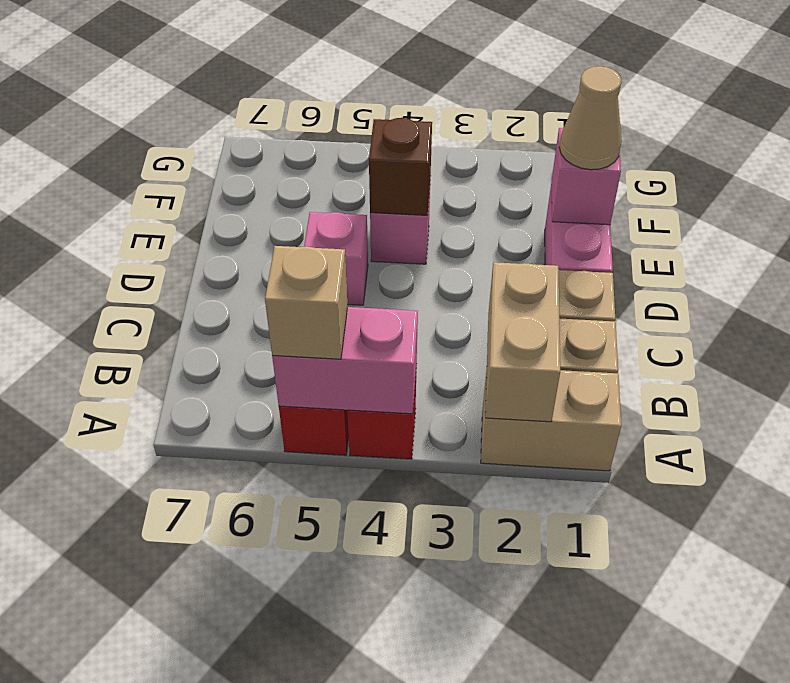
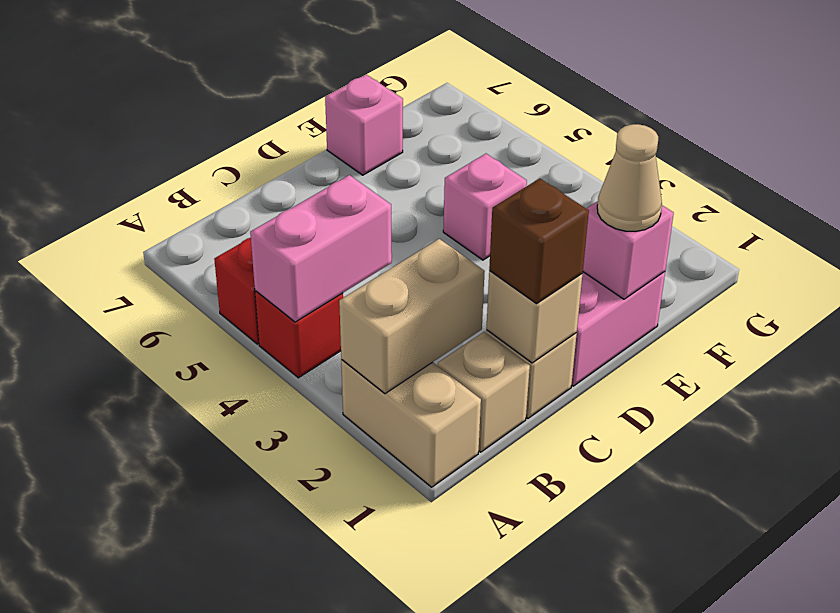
pink brick A4:A5 level 2 -> pink brick A4:B4 level 2
tan brick A5 level 3 -> tan brick C1 level 2
pink brick D5 level 1 -> pink brick E7 level 1
brown brick E4 level 2 -> brown brick C1 level 3

